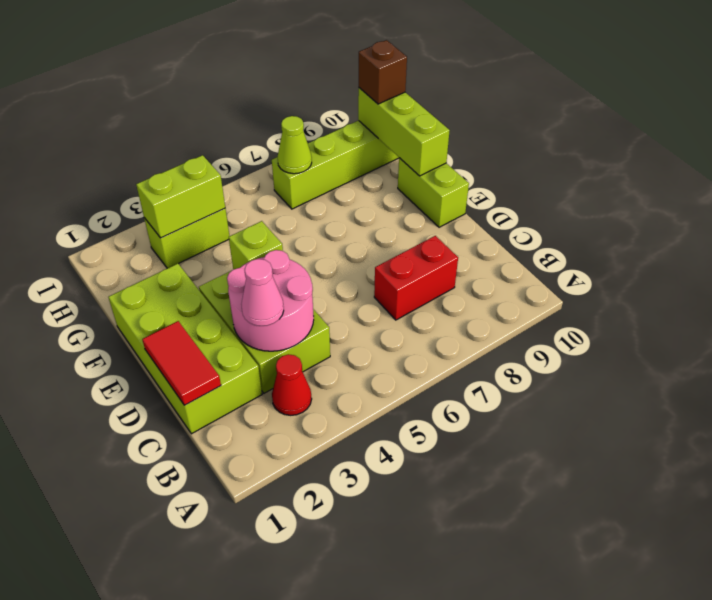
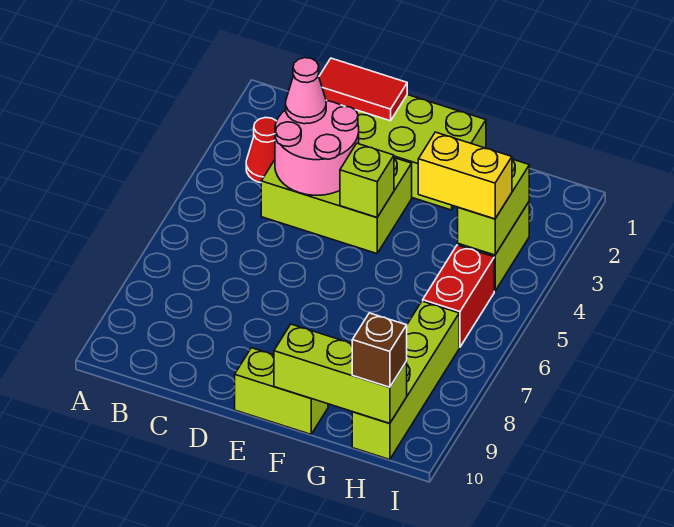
red brick C7:C8 level 1 -> red brick H5:H6 level 1
none -> yellow brick G4:H4 level 3
lime cone H7 level 2 -> none

